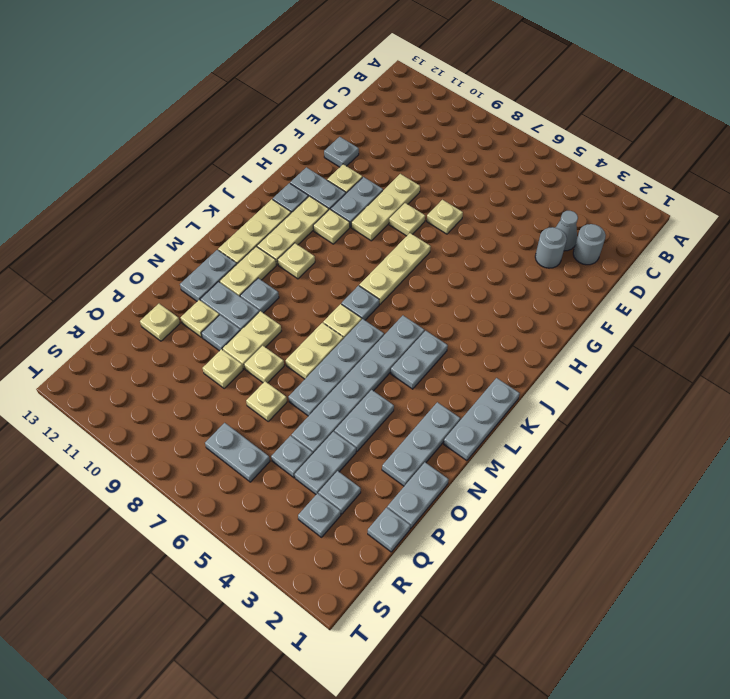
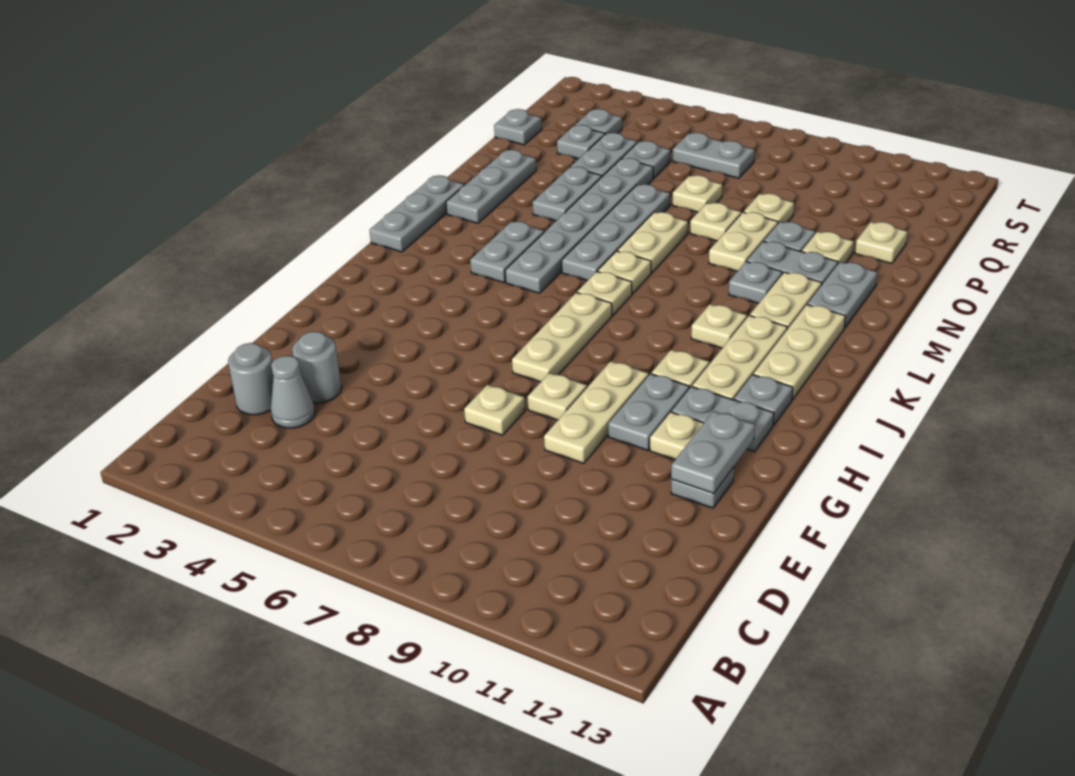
grey plate K7 level 1 -> tan plate K7 level 1
grey plate O1:P1 level 1 -> grey plate F12:G12 level 2

